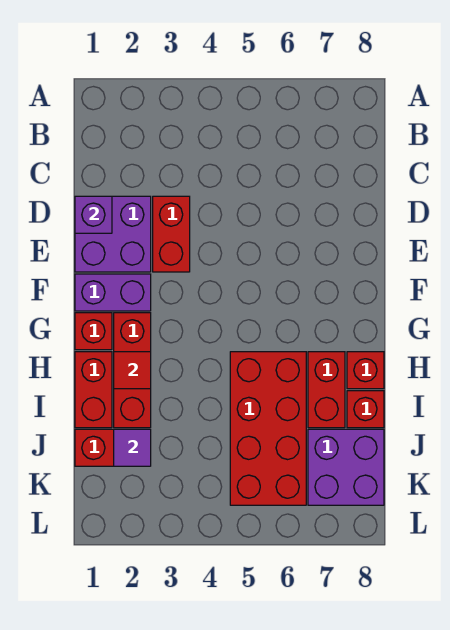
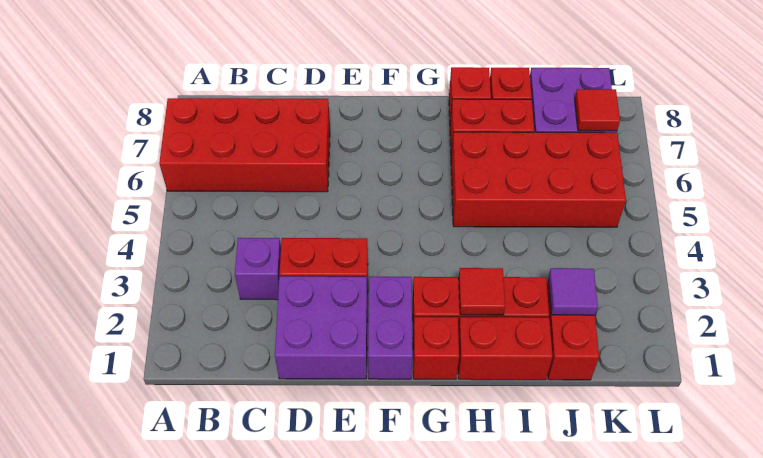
none -> red brick A6:D7 level 1
purple brick D1 level 2 -> purple brick C3 level 1
none -> red tile K7 level 2

